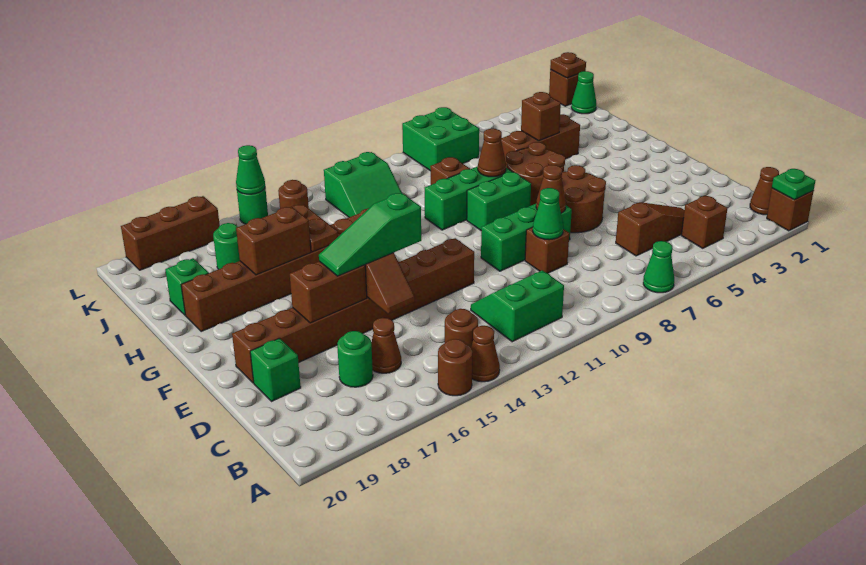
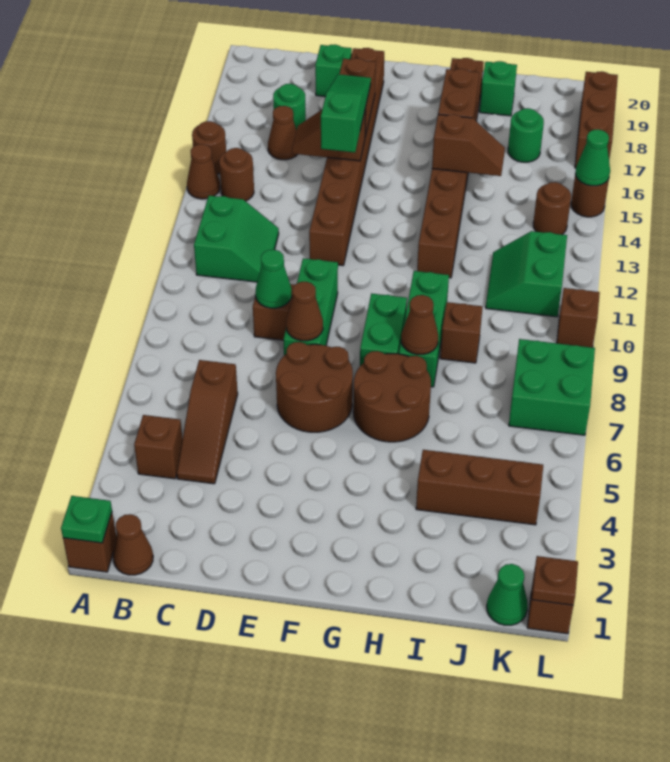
green cone A7 level 1 -> none
brown plate H15:I15 level 2 -> brown slope H15:I15 level 2 top H
brown brick I4:I6 level 1 -> brown brick I4:K4 level 1
brown brick I5 level 2 -> brown brick L10 level 1
green round brick L15 level 1 -> brown round brick L15 level 1

